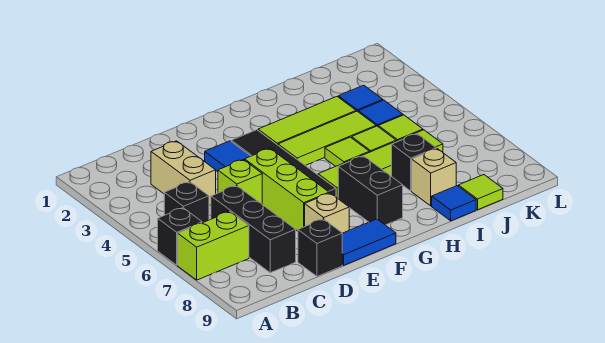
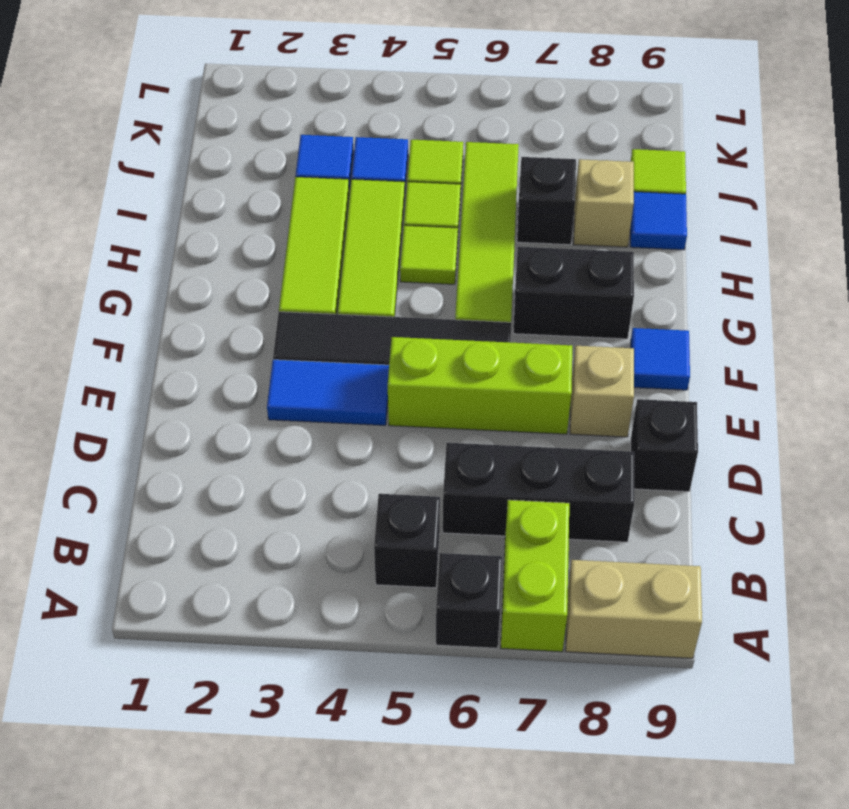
tan brick C3:C4 level 1 -> tan brick A8:A9 level 1
lime brick D5 level 1 -> none
blue tile E9:F9 level 1 -> blue tile F9 level 1

